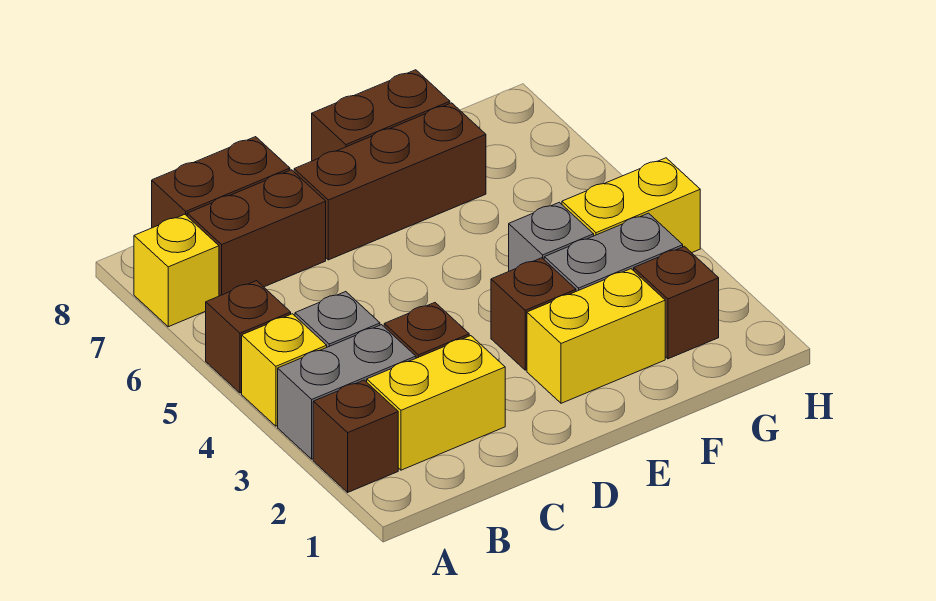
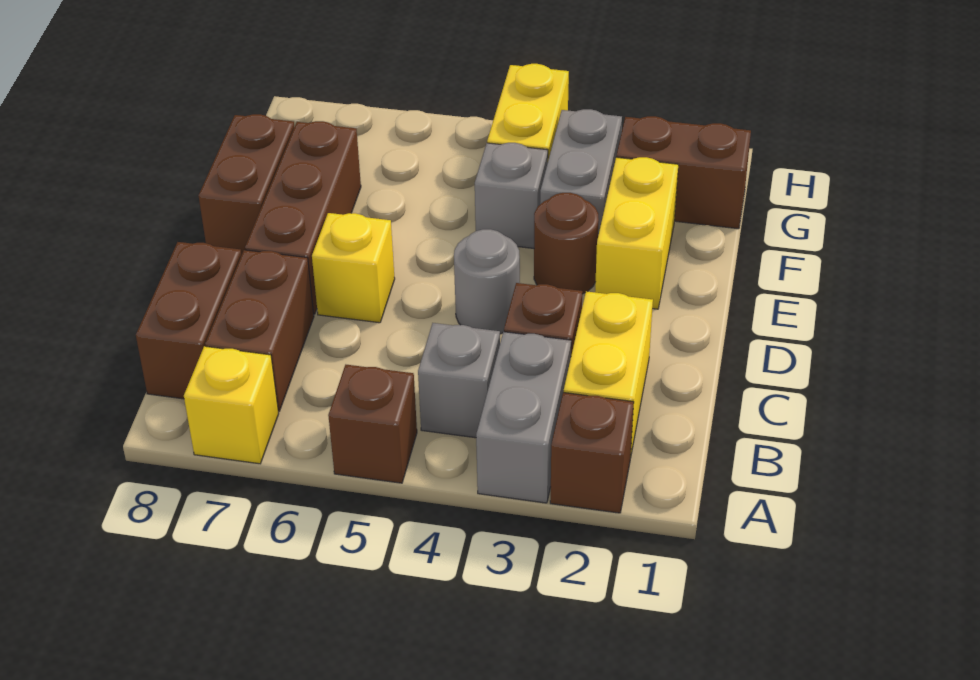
yellow brick A4 level 1 -> yellow brick D6 level 1
none -> grey round brick D4 level 1
brown brick E3 level 1 -> brown round brick E3 level 1
brown brick G2 level 1 -> brown brick G1:G2 level 1

